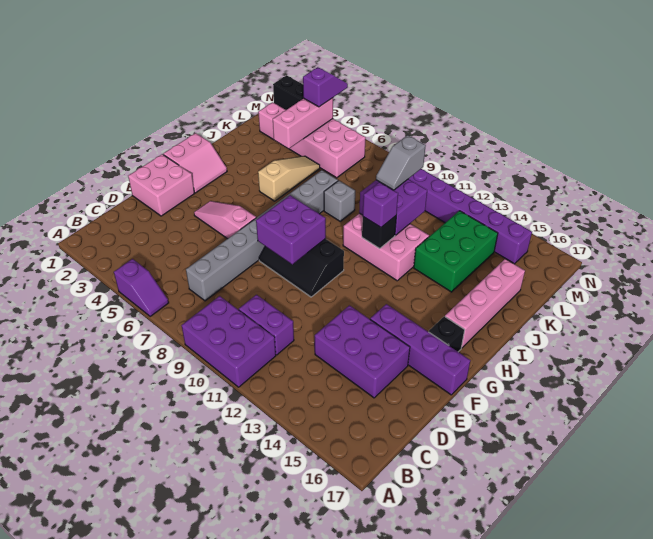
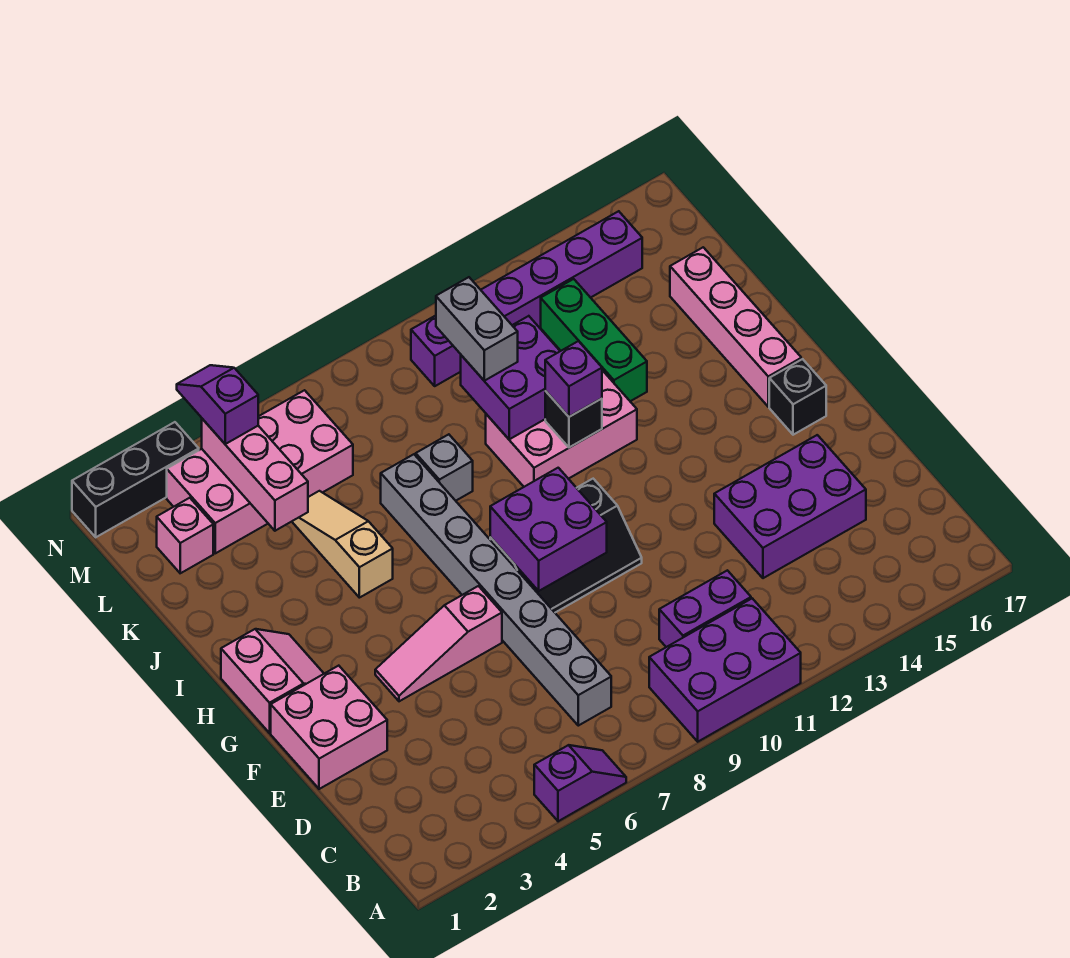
purple brick F14:F17 level 1 -> none
green brick J13:L14 level 1 -> green brick J13:L13 level 1
grey slope K10:L10 level 3 top L -> grey brick K10:L10 level 3

